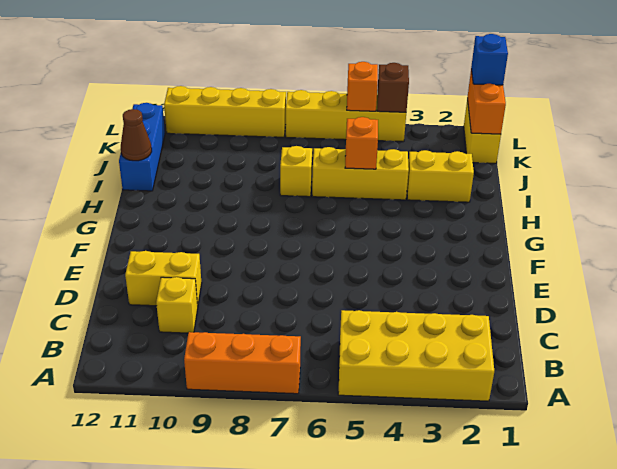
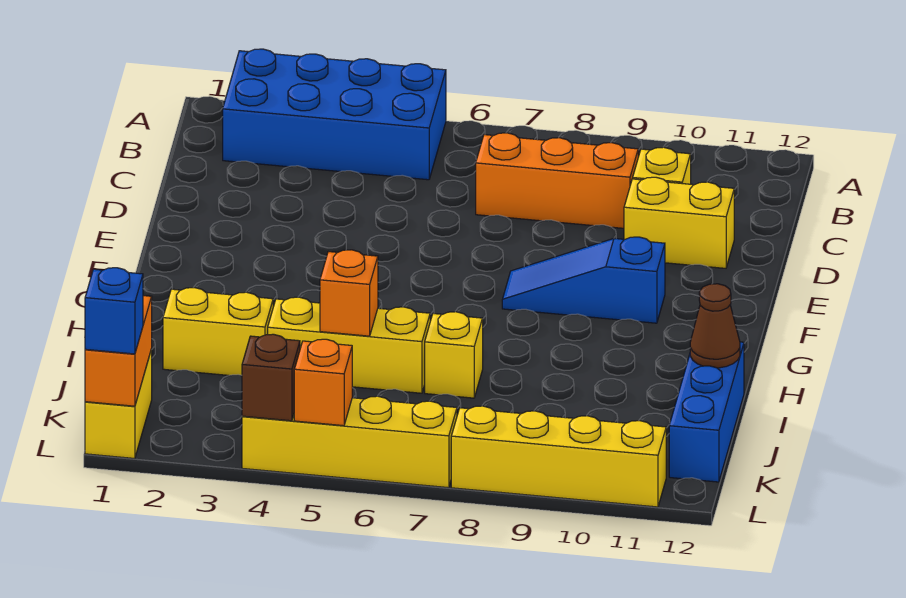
yellow brick A2:B5 level 1 -> blue brick A2:B5 level 1
orange brick A7:A9 level 1 -> orange brick C7:C9 level 1
none -> blue slope F8:F10 level 1 top 10

